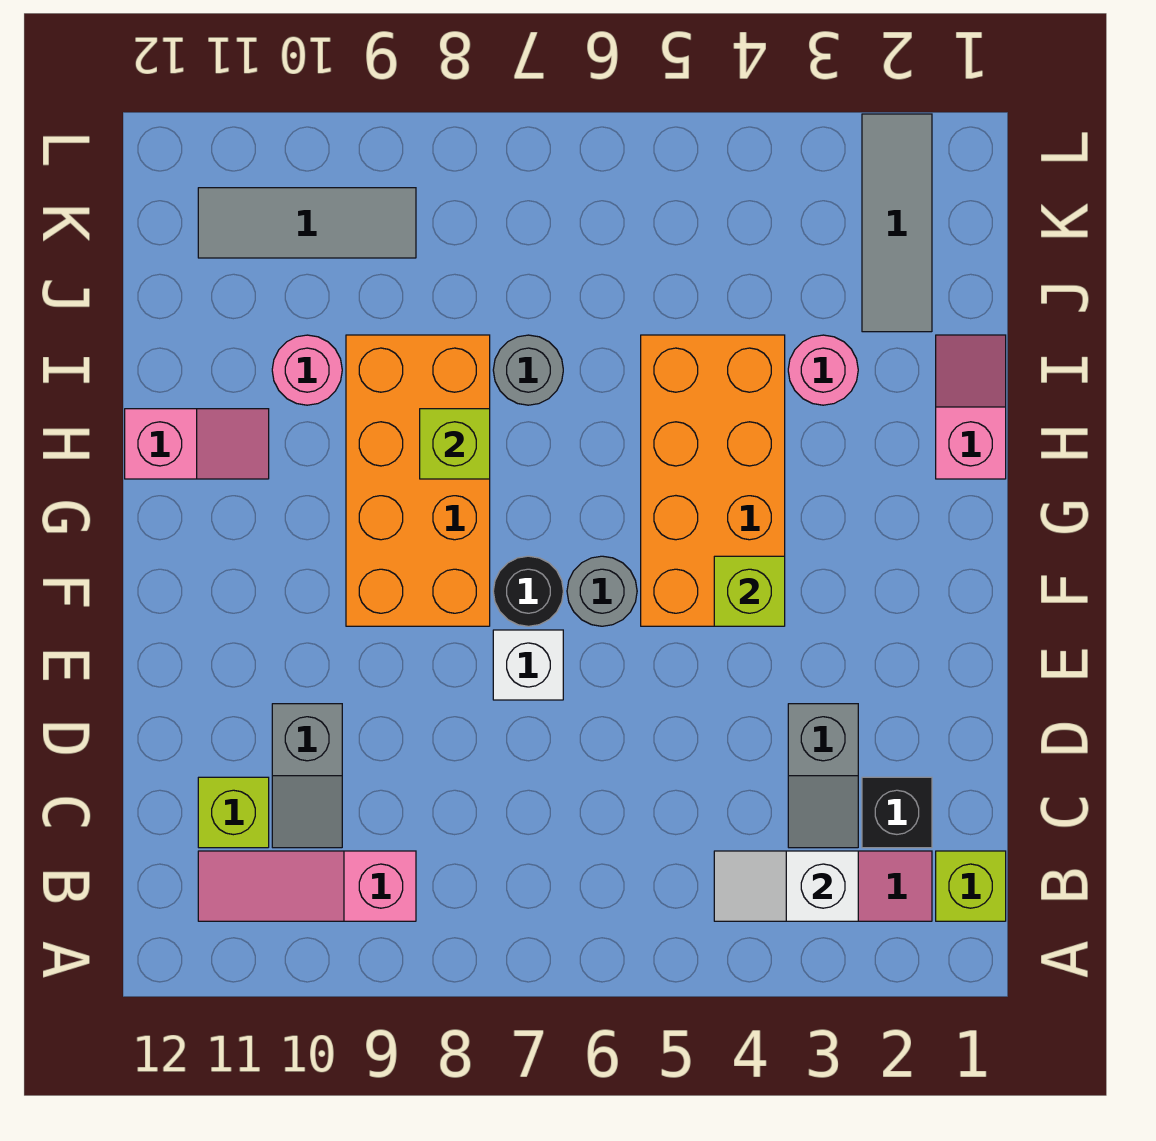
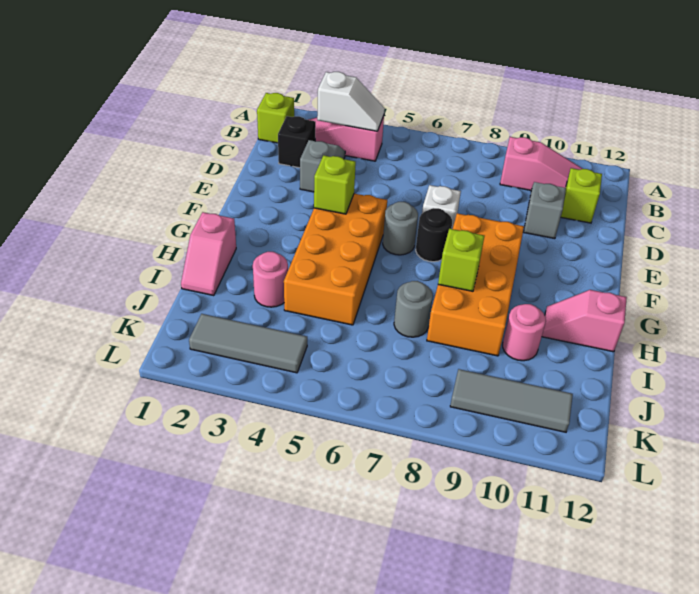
grey tile J2:L2 level 1 -> grey tile K2:K4 level 1

